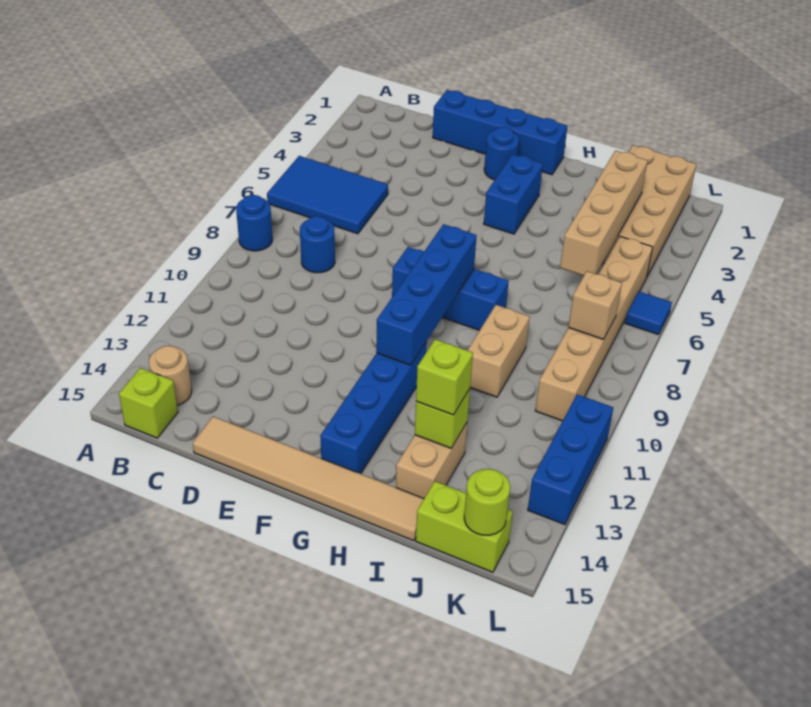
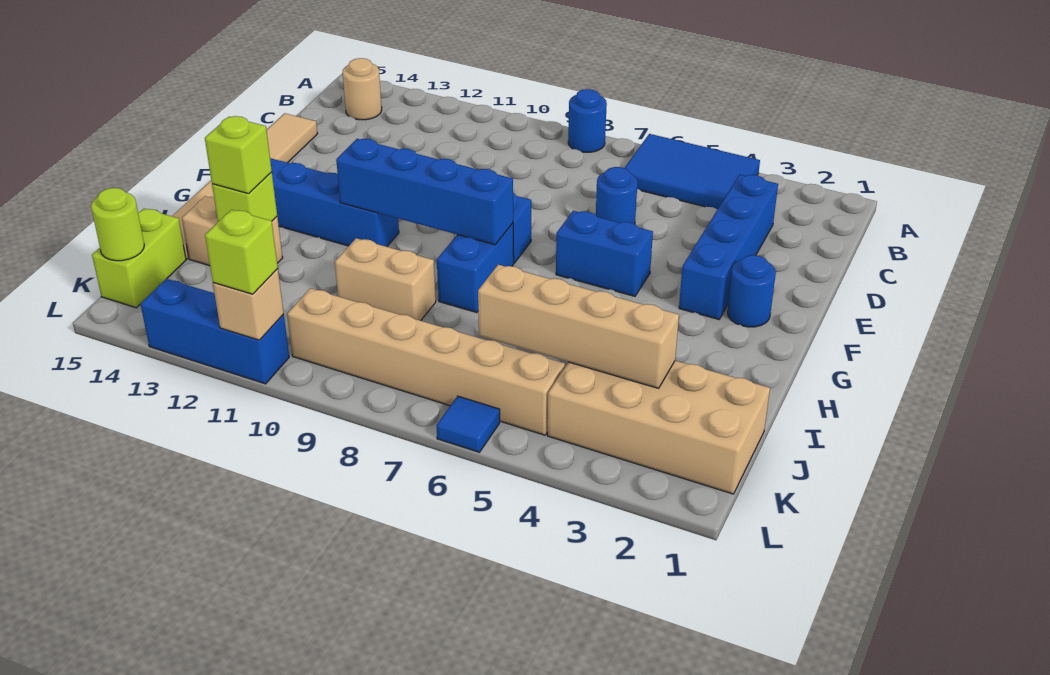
blue tile A5:C6 level 1 -> blue tile A4:B6 level 1
lime brick B15 level 1 -> lime brick L11 level 3
blue round brick C8 level 1 -> blue round brick D6 level 1
blue brick D1:G1 level 1 -> blue brick C3:F3 level 1
blue brick G3:G4 level 1 -> blue brick F5:F6 level 1
tan brick K8 level 2 -> tan brick L11 level 2

